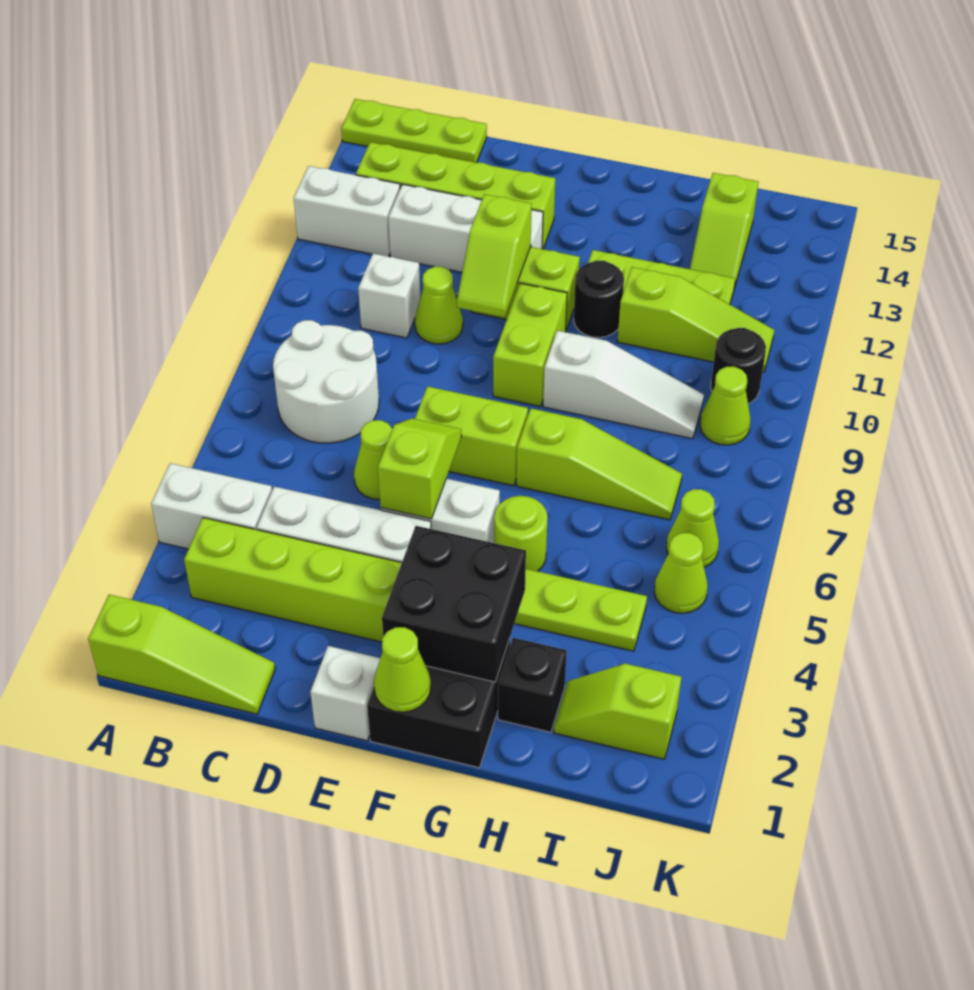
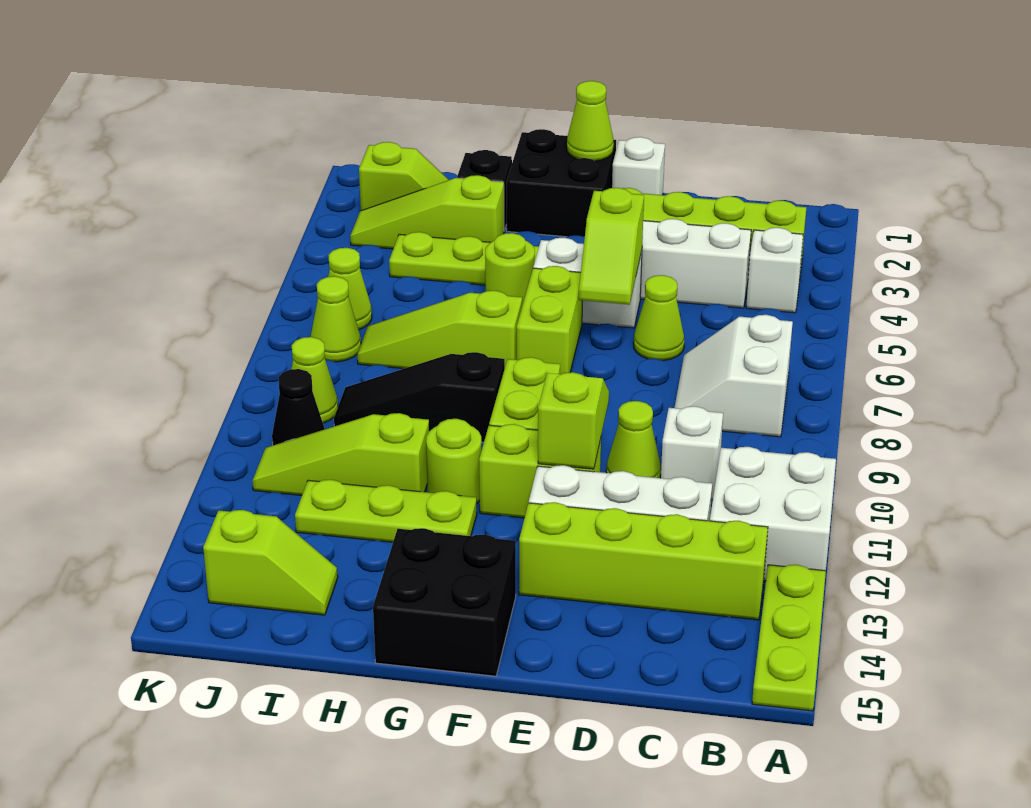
lime slope A1:C1 level 1 top A -> lime slope H3:J3 level 1 top H
white brick A4:B4 level 1 -> white brick B4 level 1
white brick A12:B12 level 1 -> white brick A11:B12 level 1
lime plate A15:C15 level 1 -> lime plate A13:A15 level 1
white round brick B7:C8 level 1 -> white slope B7:C8 level 1 top B
lime brick E7:F7 level 1 -> lime brick F6:F7 level 1
black brick F2:G3 level 2 -> black brick F14:G15 level 1
white slope G9:I9 level 1 top G -> black slope G9:I9 level 1 top G
black round brick G11 level 1 -> lime round brick G11 level 1
lime slope I13:I14 level 1 top 14 -> lime slope I14:J14 level 1 top J
lime cone J5 level 1 -> lime cone J7 level 1
black round brick J10 level 1 -> black cone J10 level 1

